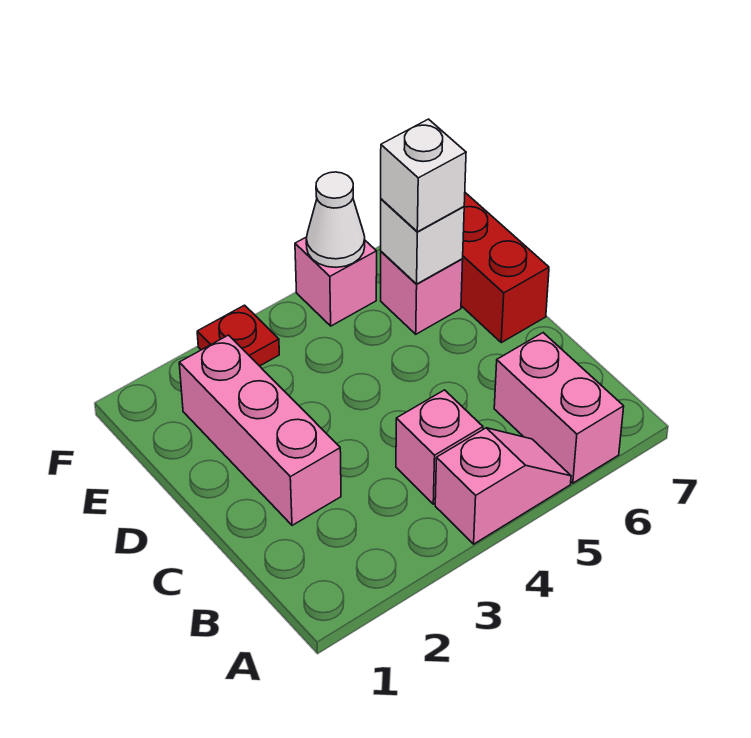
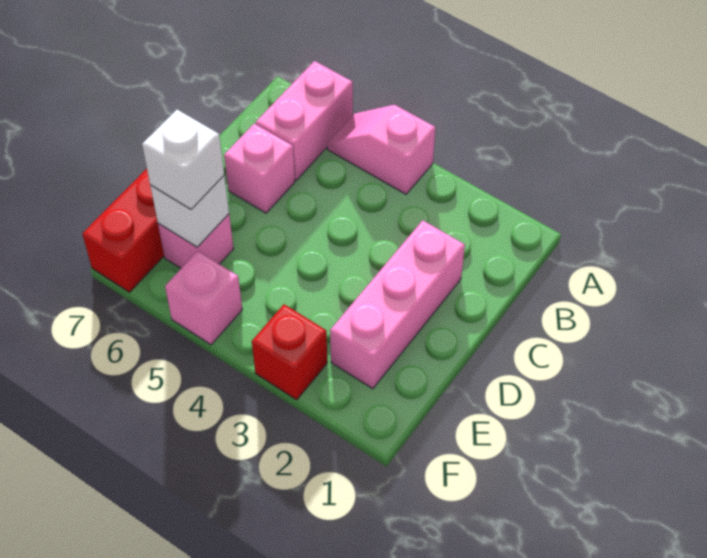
pink brick B4 level 1 -> pink brick C6 level 1
red plate F3 level 1 -> red brick F3 level 1
white cone F5 level 2 -> none

